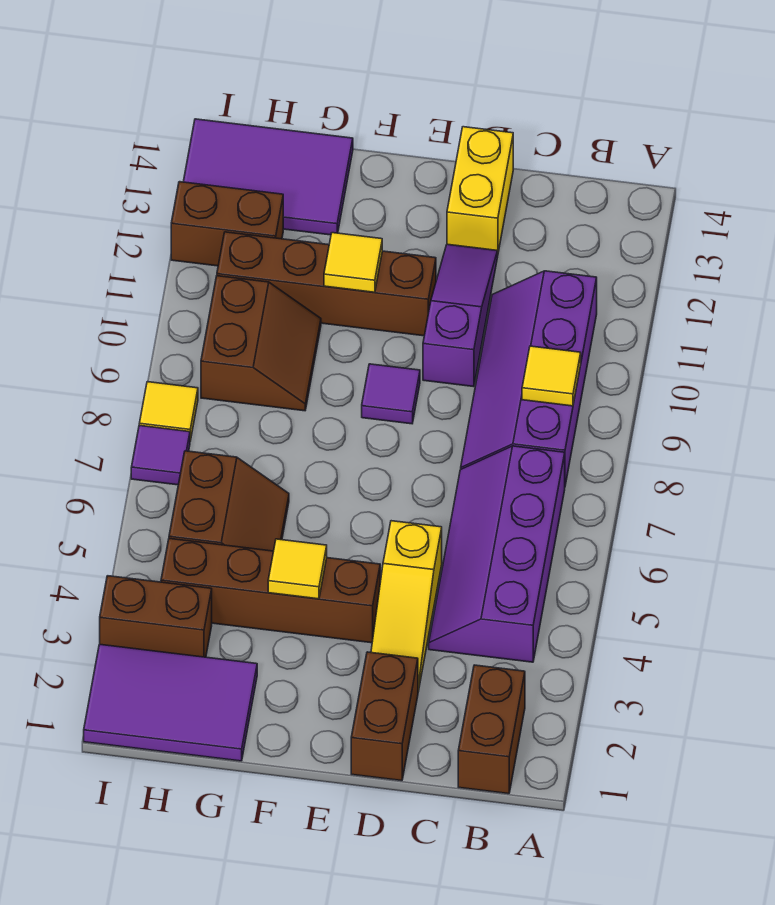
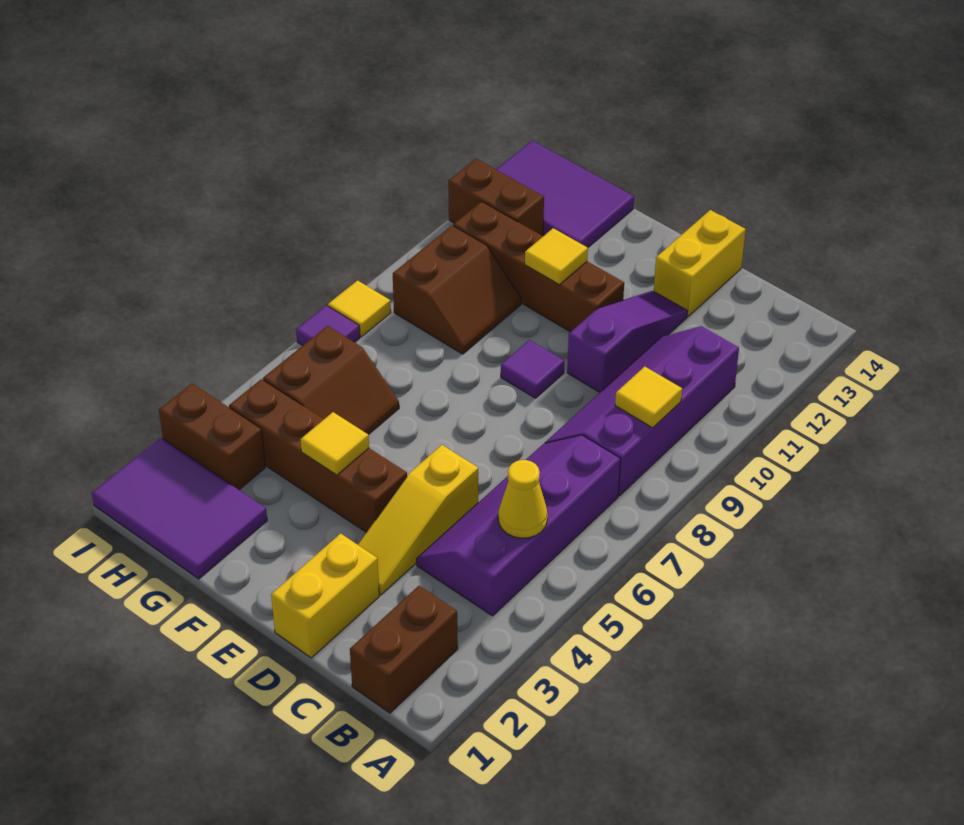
none -> yellow cone B5 level 2
brown brick D1:D2 level 1 -> yellow brick D1:D2 level 1

